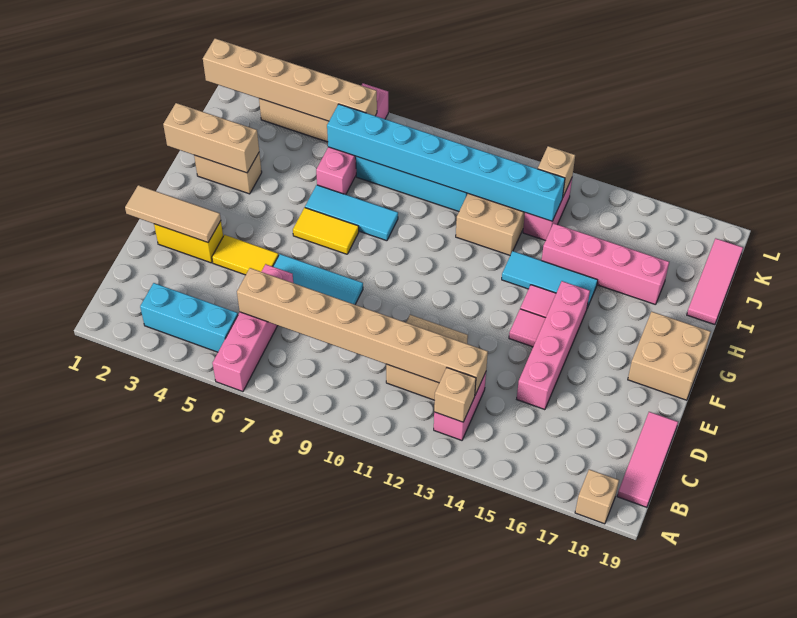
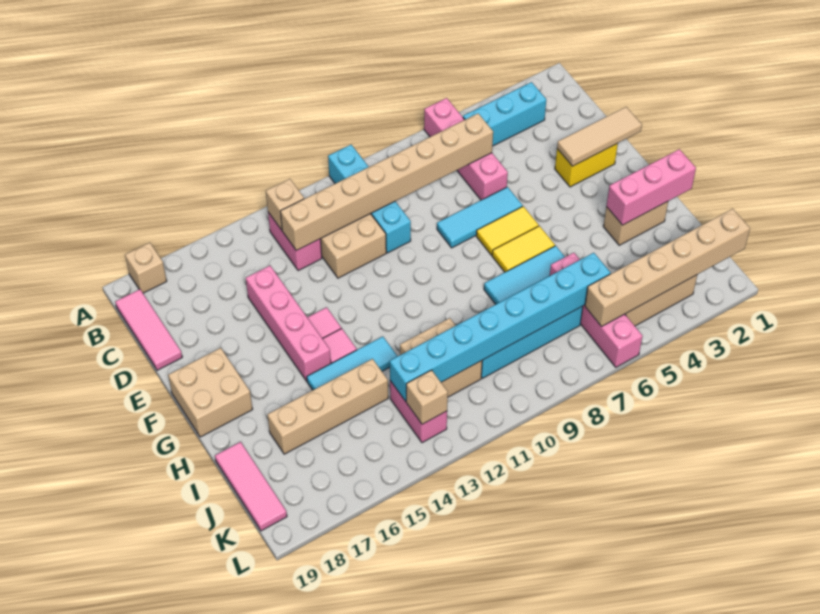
none -> cyan brick A10:D10 level 1
yellow tile E4:E5 level 1 -> yellow tile F6:F7 level 1
tan brick H1:H3 level 2 -> pink brick H1:H3 level 2
pink brick I14:I17 level 1 -> tan brick I14:I17 level 1

